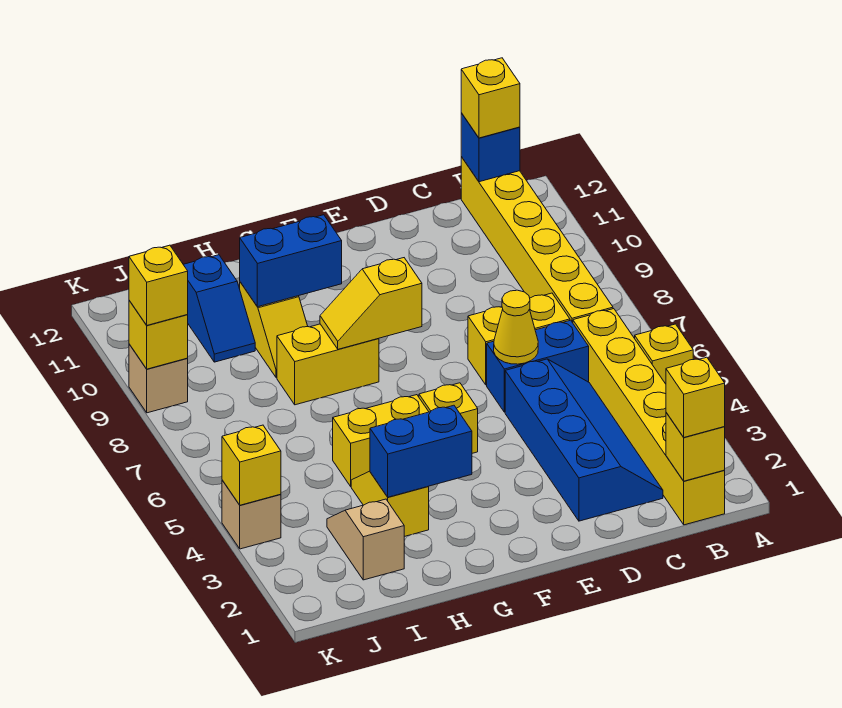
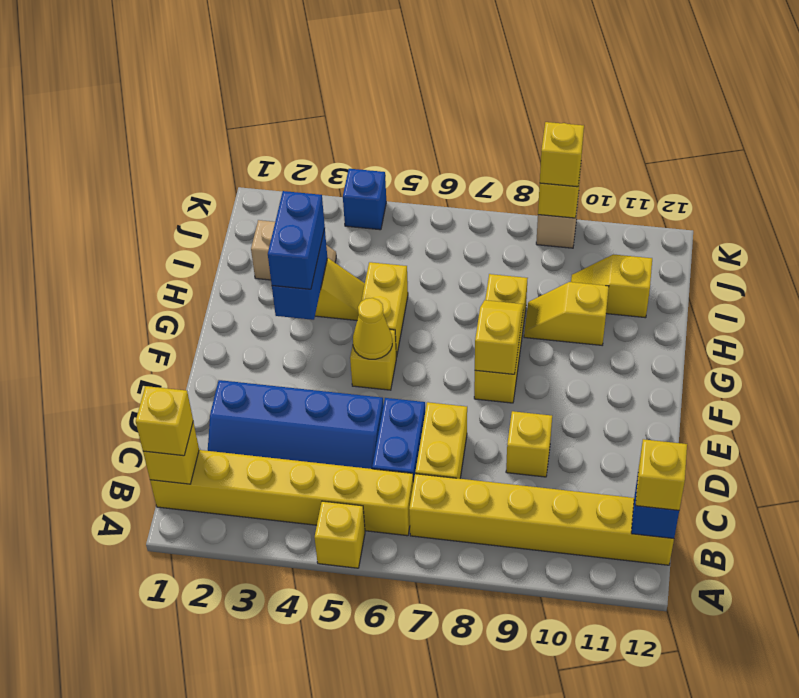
yellow cone D6 level 2 -> yellow cone F5 level 2
yellow brick G8:H8 level 1 -> yellow brick F8:H8 level 1
blue brick G10:H10 level 2 -> blue brick G3:H3 level 3
blue slope I10:I11 level 1 top 11 -> yellow slope I10:I11 level 1 top 11
tan brick K4 level 1 -> blue brick K4 level 1
yellow brick K4 level 2 -> yellow brick D9 level 1

